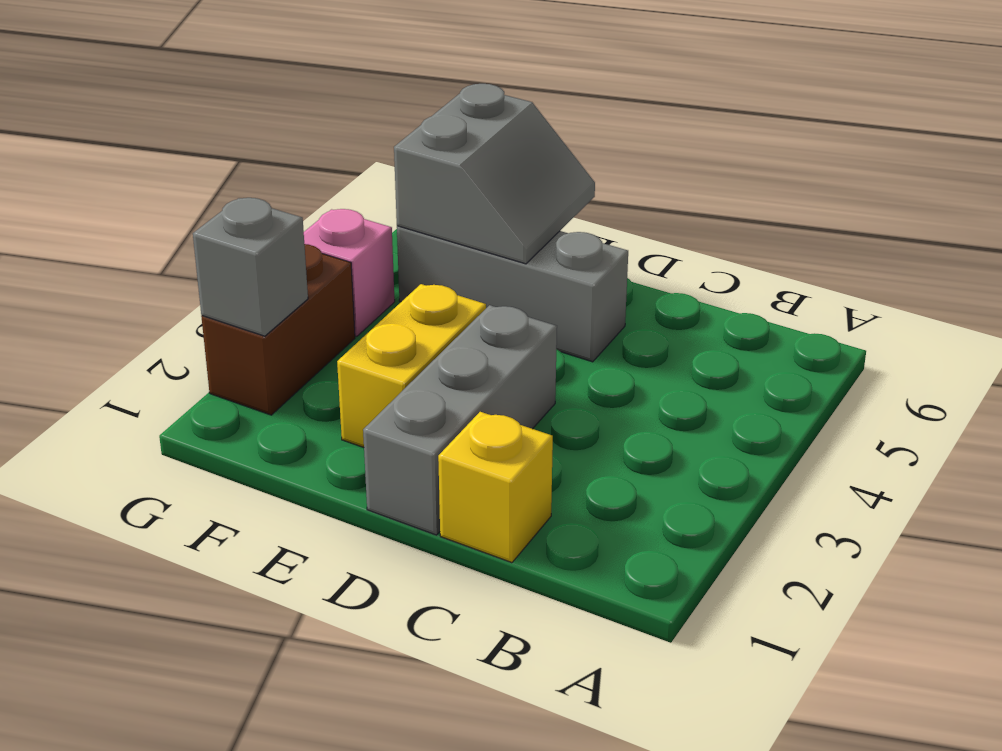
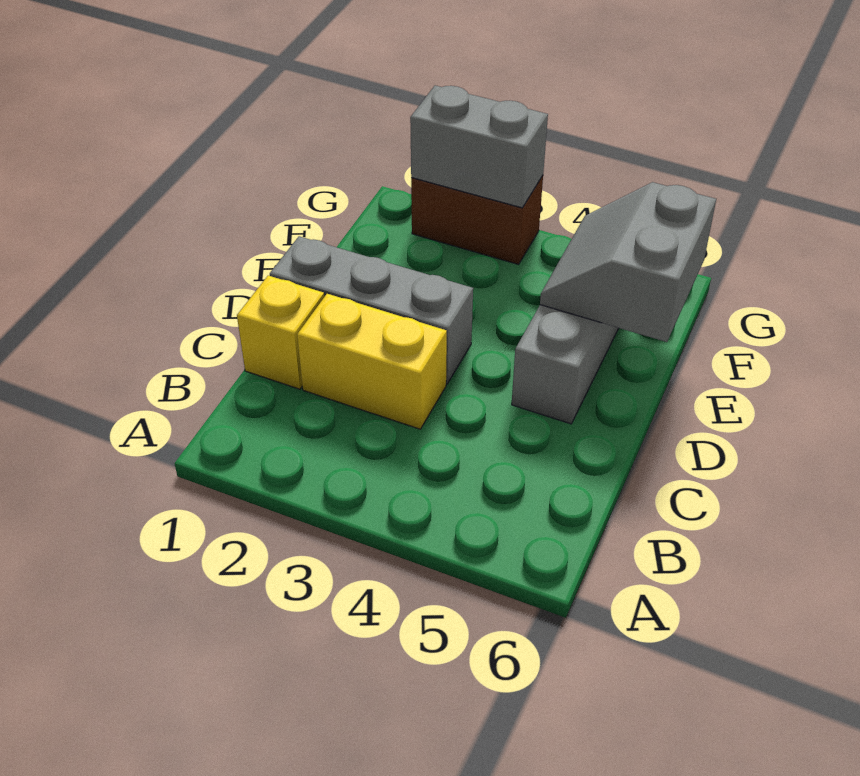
yellow brick E2:E3 level 1 -> yellow brick C2:C3 level 1
grey slope E5:F6 level 2 top F -> grey slope E5:F6 level 2 top 6
grey brick G2 level 2 -> grey brick G2:G3 level 2
pink brick G4 level 1 -> none

